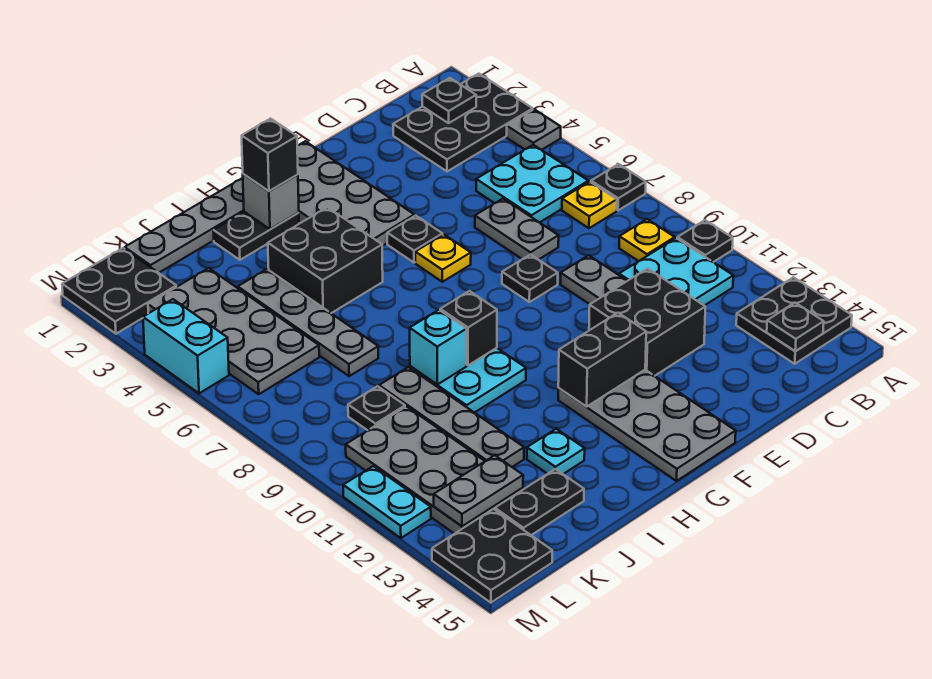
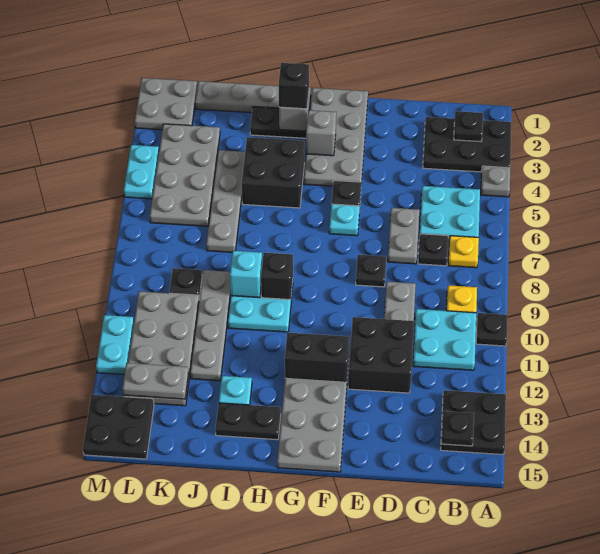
black plate A7 level 1 -> black plate C7 level 1
yellow plate F6 level 1 -> cyan plate F6 level 1
none -> grey brick G3 level 2
black plate J14:K14 level 1 -> black plate H14:I14 level 1
black plate L1:M2 level 1 -> grey plate L1:M2 level 1
cyan brick M4:M5 level 1 -> cyan plate M4:M5 level 1

